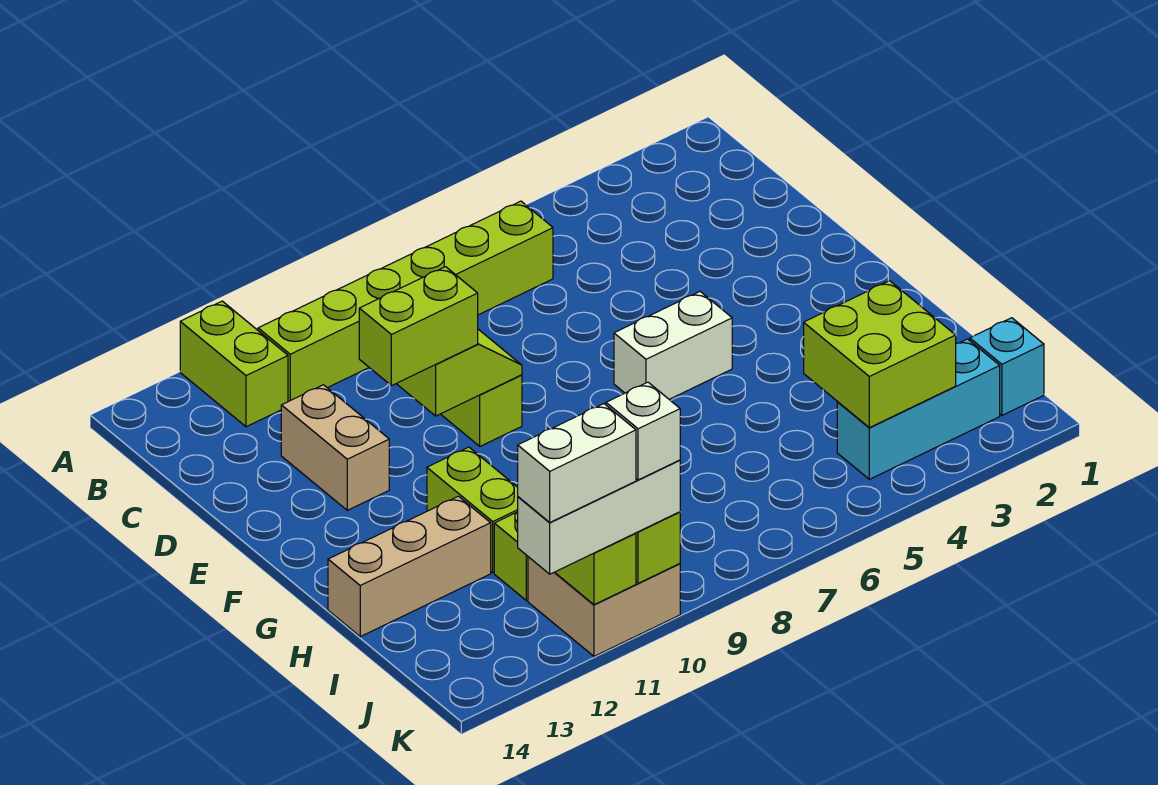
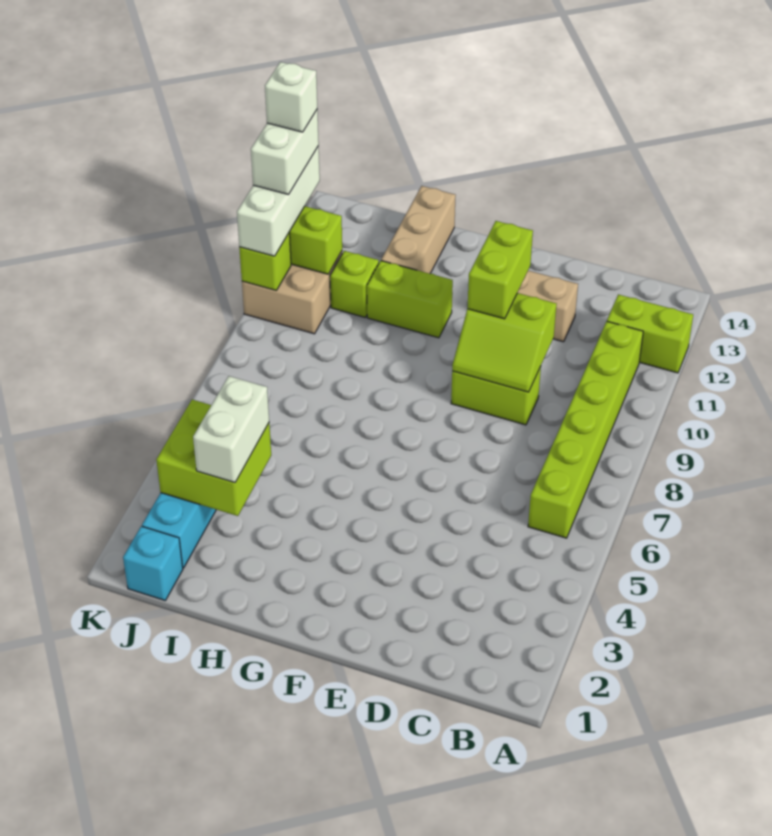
white brick F5:F6 level 1 -> white brick I3:I4 level 3
white brick K10 level 4 -> white brick K12 level 5

